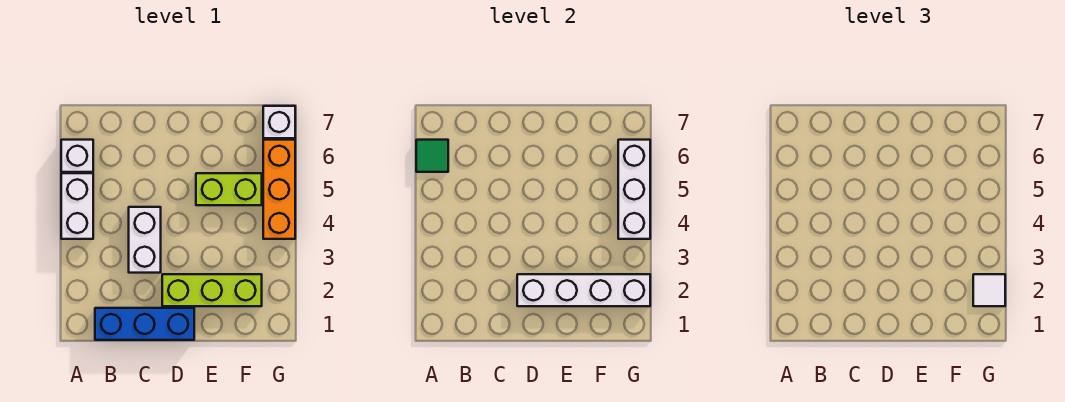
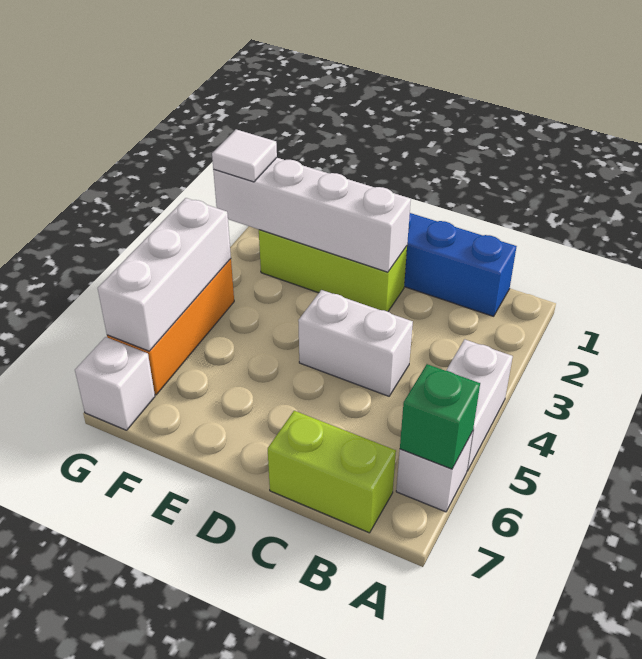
green tile A6 level 2 -> green brick A6 level 2
white brick C3:C4 level 1 -> white brick C4:D4 level 1
lime brick E5:F5 level 1 -> lime brick B7:C7 level 1

